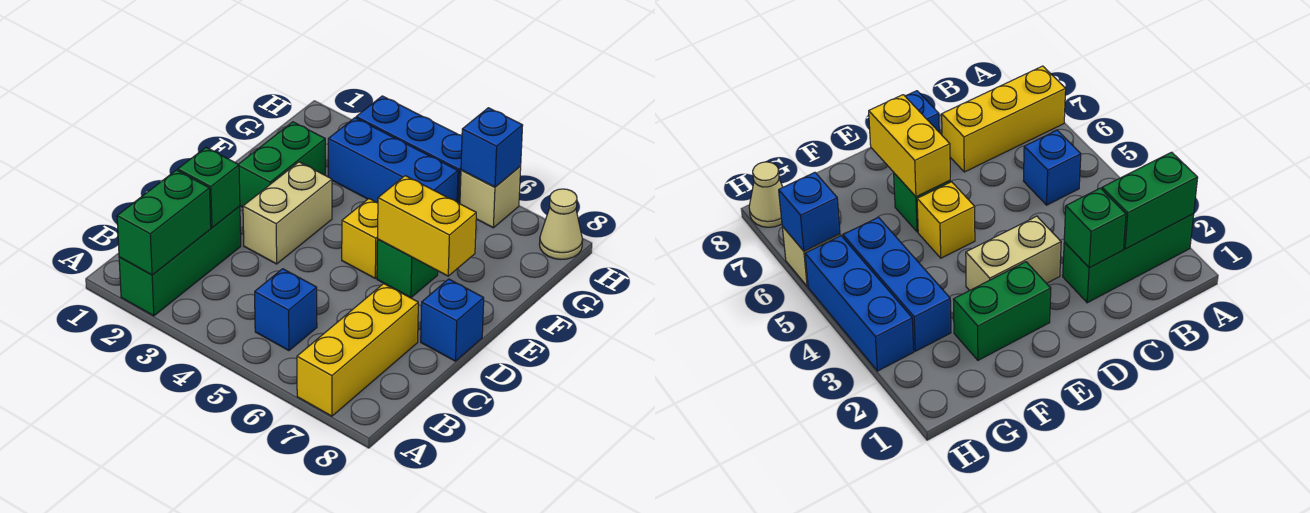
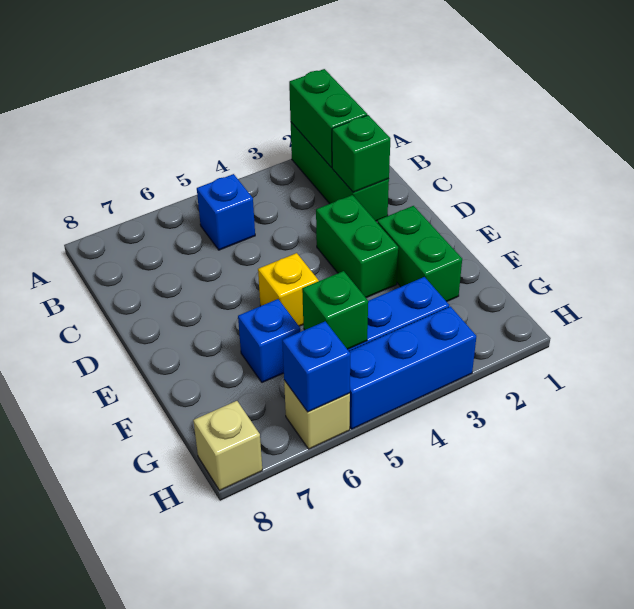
yellow brick A7:C7 level 1 -> none
tan brick D3:E3 level 1 -> green brick D3:E3 level 1
blue brick D8 level 1 -> blue brick F6 level 1
green brick E6 level 1 -> green brick G5 level 2
yellow brick E6:E7 level 2 -> none
tan cone H8 level 1 -> tan brick H8 level 1

